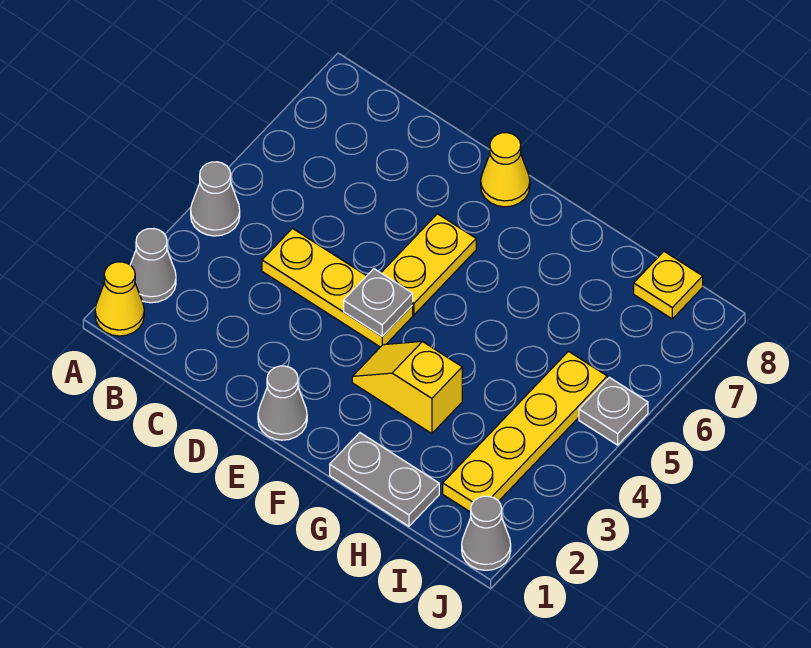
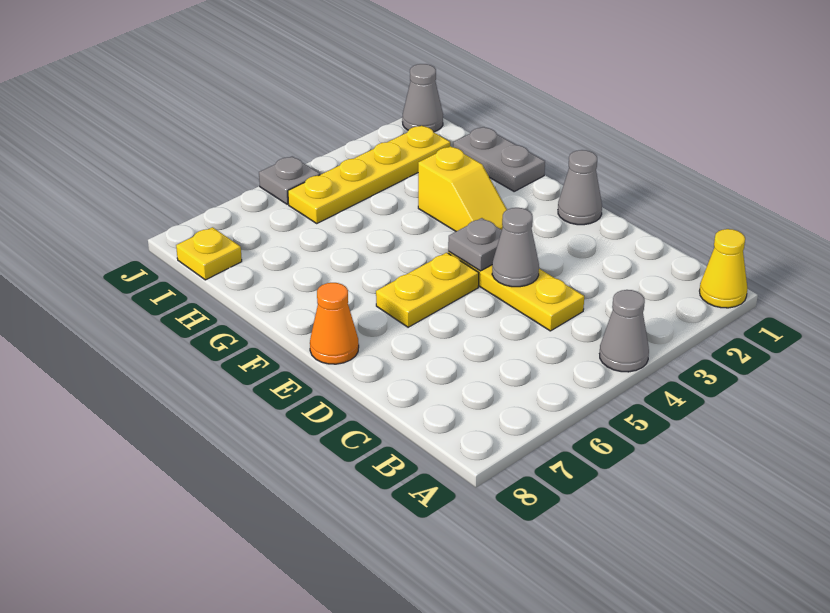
grey cone A2 level 1 -> grey cone D4 level 2
yellow cone E8 level 1 -> orange cone E8 level 1

